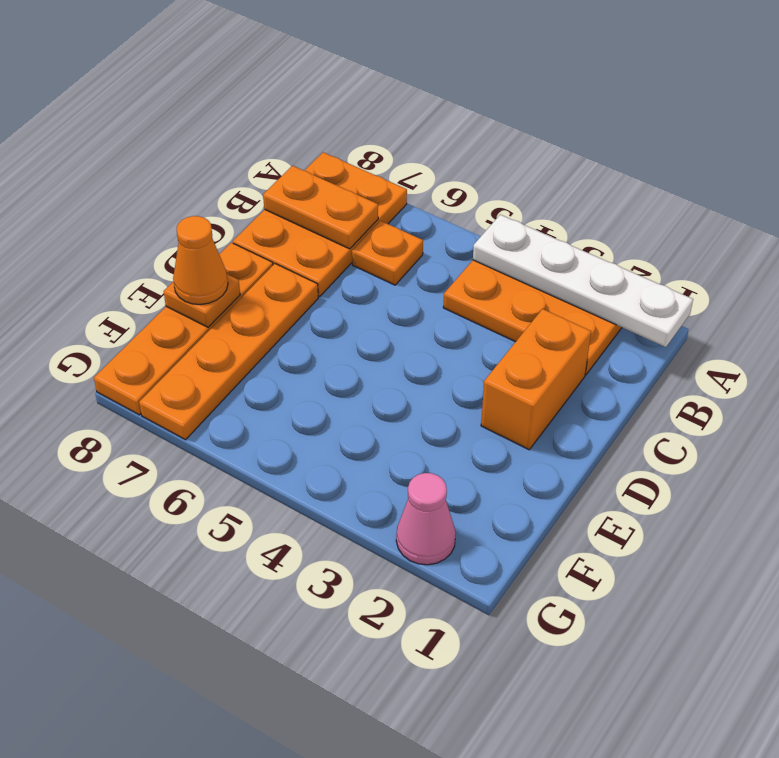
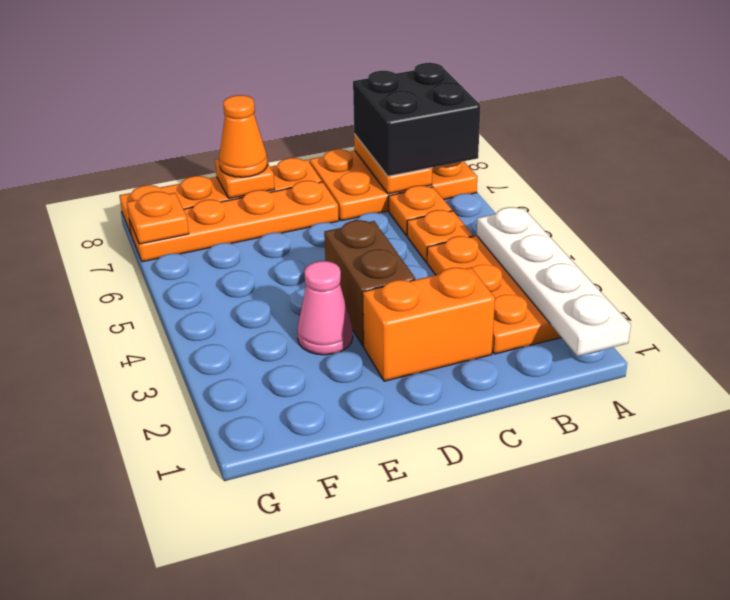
none -> black brick A7:B8 level 3
none -> orange plate B5 level 1
none -> brown brick D3:D4 level 1
pink cone G2 level 1 -> pink cone E3 level 1
none -> orange plate G7 level 2

